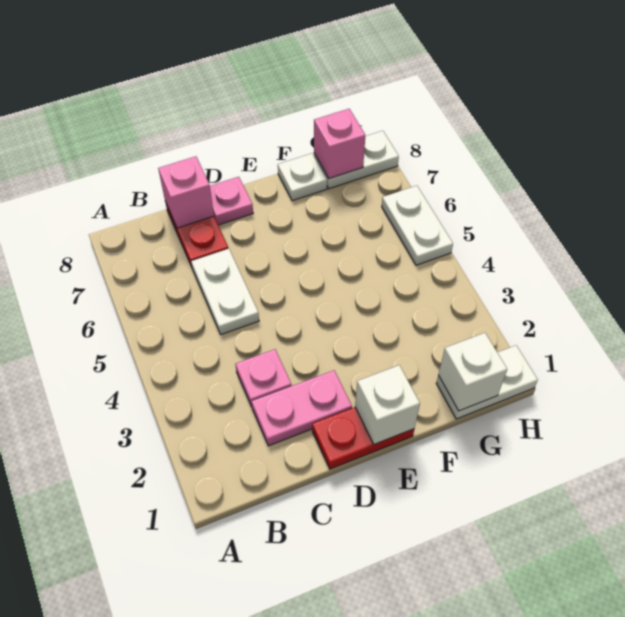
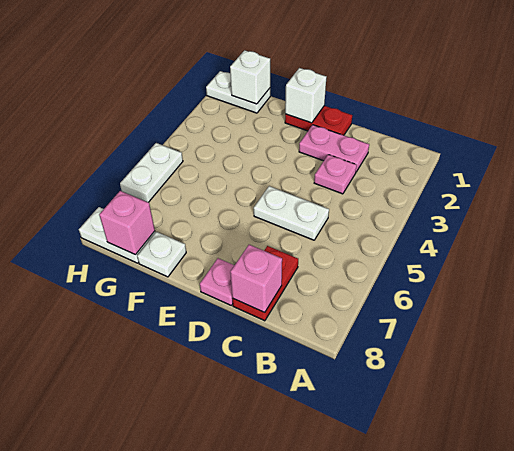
white plate C5:C6 level 1 -> white plate C5:D5 level 1

